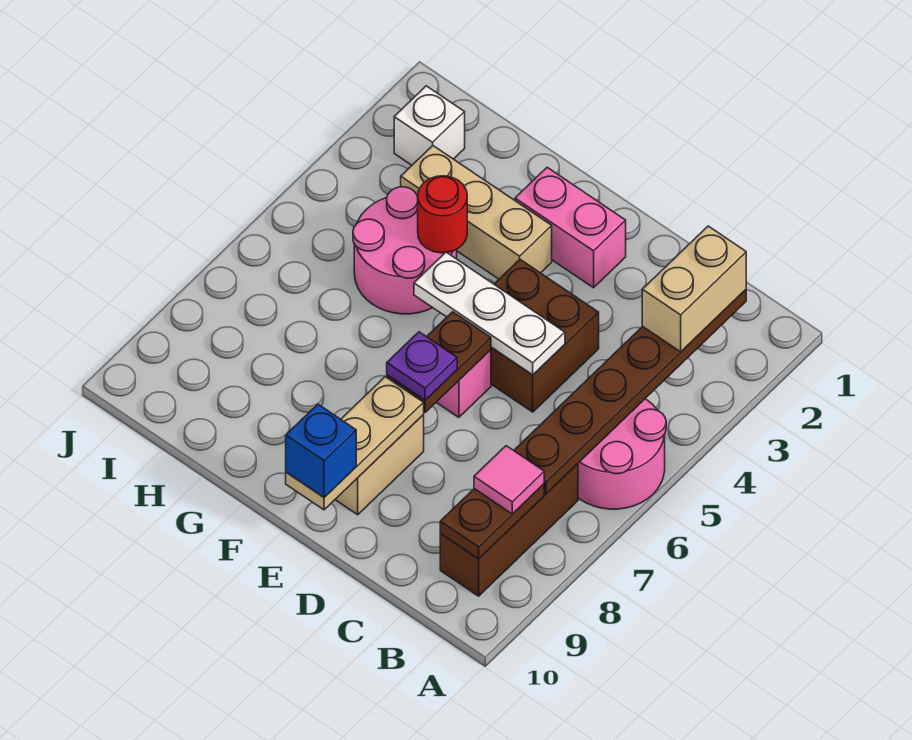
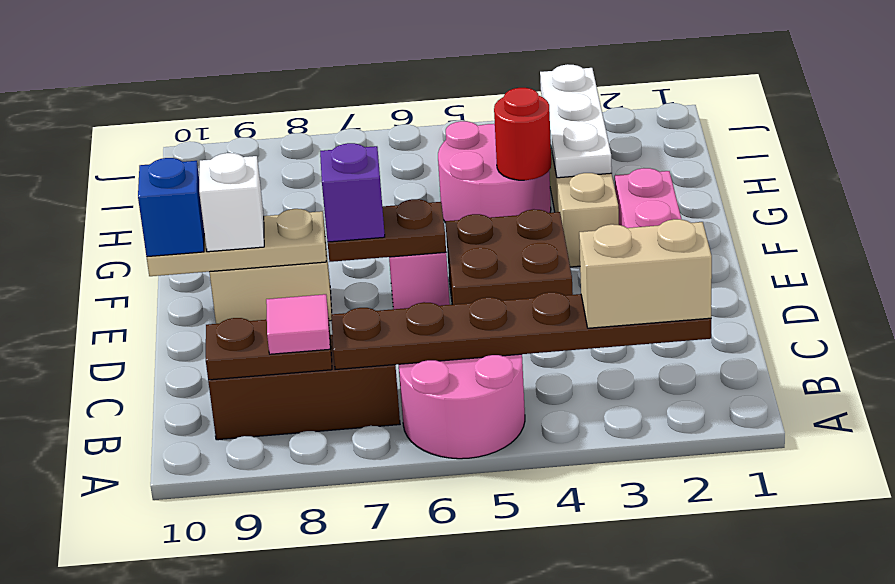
white plate D5:F5 level 2 -> white plate G3:I3 level 2
purple plate E7 level 3 -> purple brick E7 level 3
white brick I2 level 1 -> white brick E9 level 3

